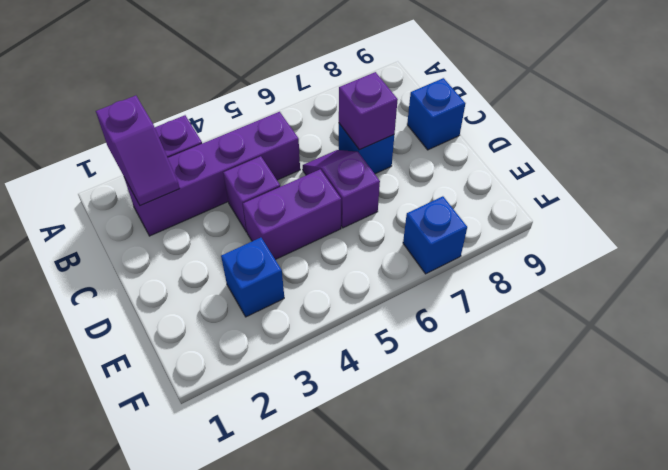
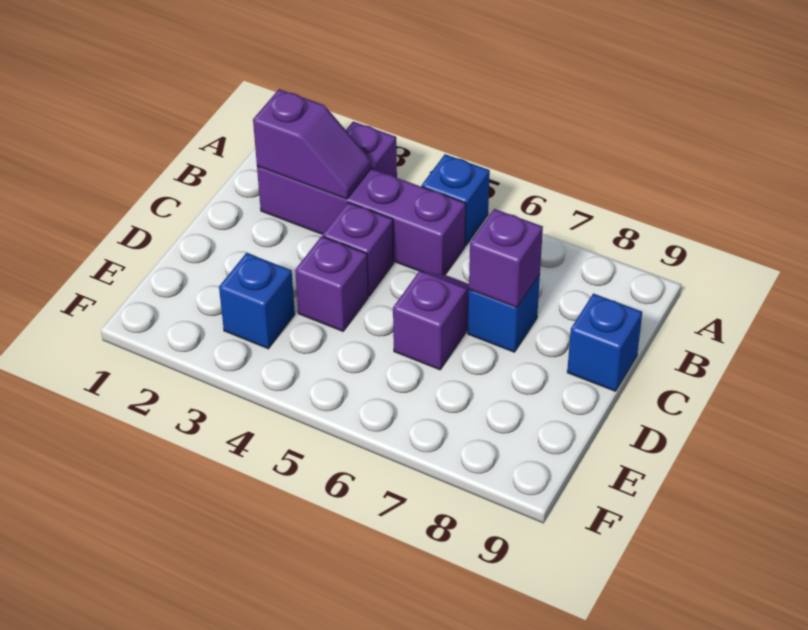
purple slope A2:B2 level 2 top A -> purple slope B2:B3 level 2 top 2
purple brick D4:D5 level 1 -> purple brick D4 level 1
blue brick F7 level 1 -> blue brick A5 level 1

